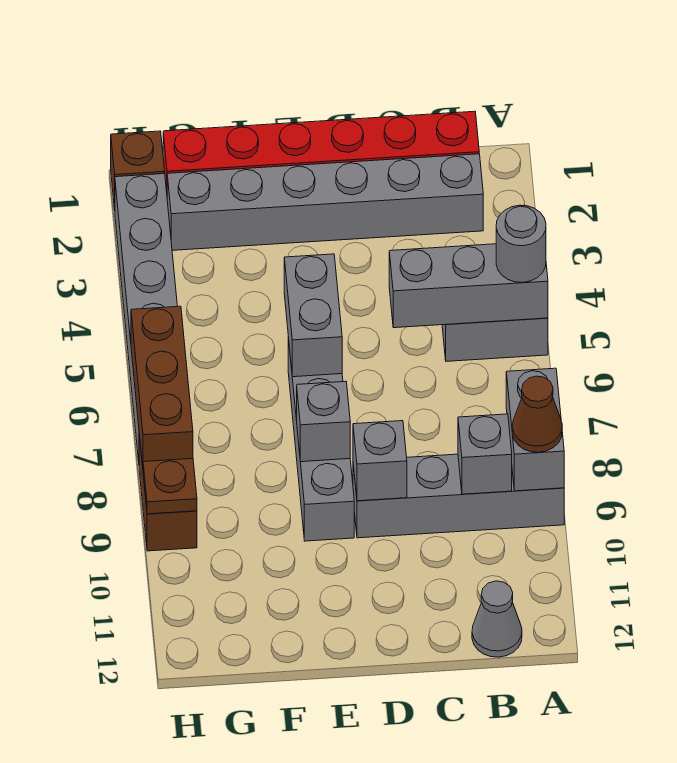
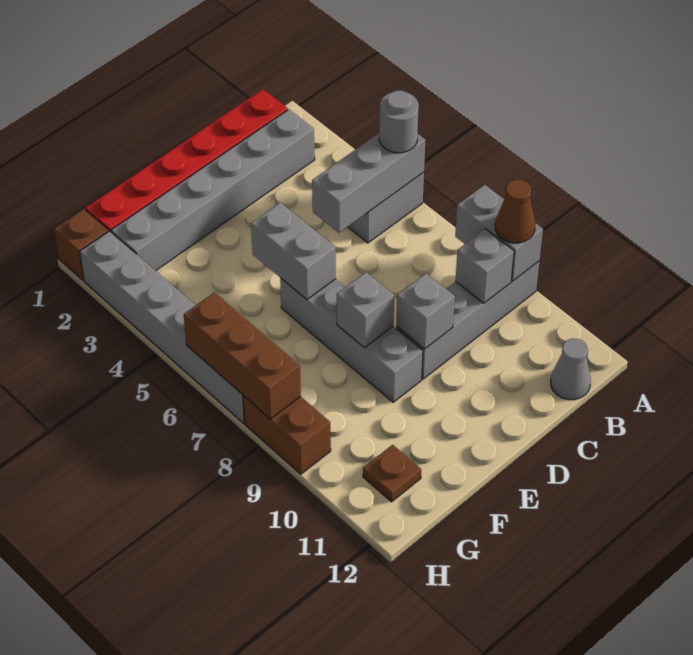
brown plate H9 level 2 -> brown plate G11 level 1

